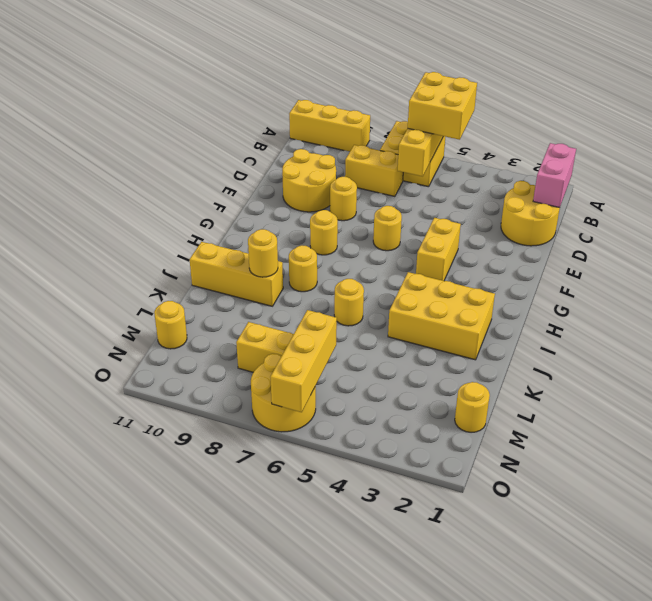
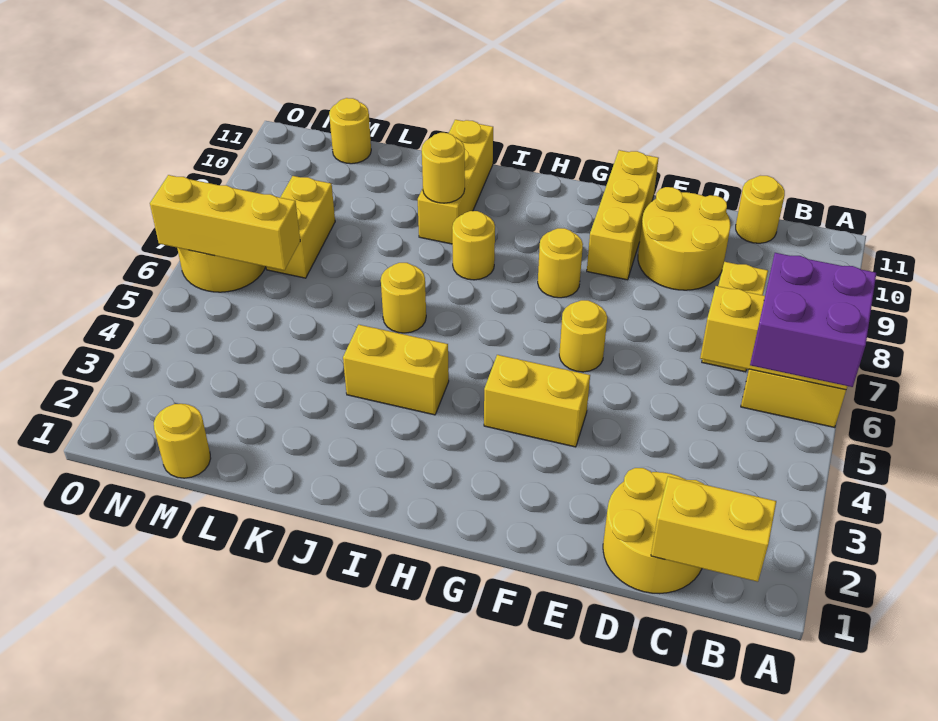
yellow brick A5:B6 level 3 -> purple brick A5:B6 level 3
yellow brick A9:A11 level 1 -> yellow brick F9:F11 level 1
pink brick B1:C1 level 2 -> yellow brick B1:C1 level 2
yellow round brick E8 level 1 -> yellow round brick C11 level 1
yellow brick I2:J4 level 1 -> yellow brick I4:J4 level 1

